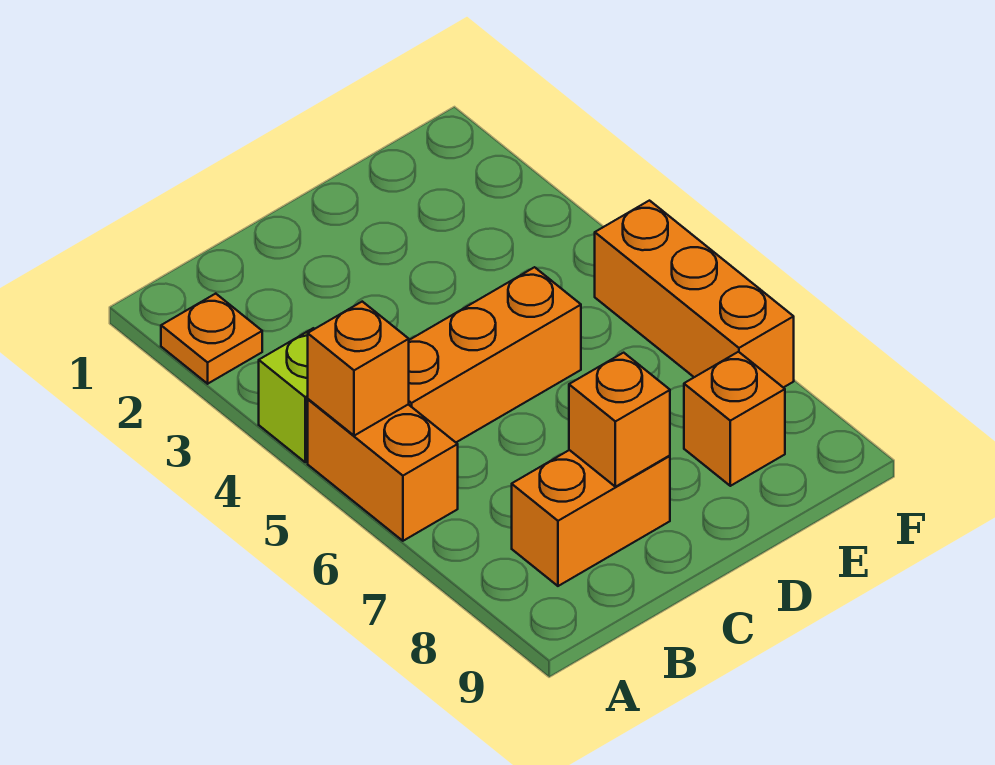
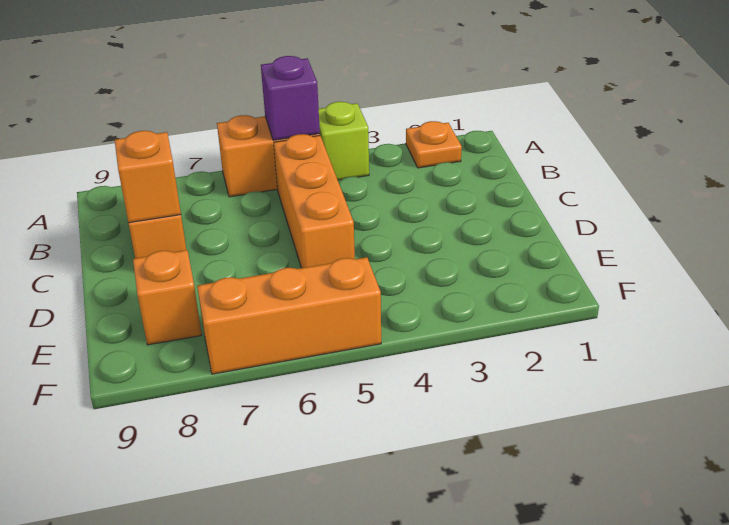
orange brick A5 level 2 -> purple brick A5 level 2

